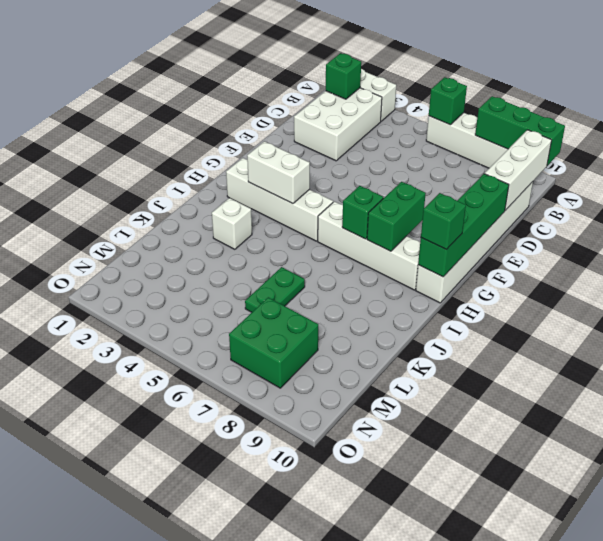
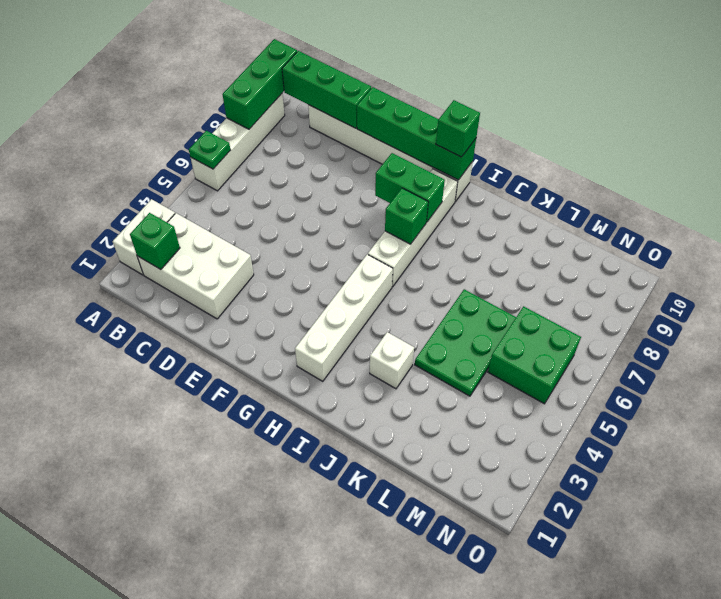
green brick A6 level 2 -> green plate A6 level 2
white brick B10:D10 level 2 -> green brick B10:D10 level 2
white brick H3:H4 level 2 -> none
green plate K6:L6 level 1 -> green plate K4:L6 level 1
green brick M7:N8 level 1 -> green brick M5:N6 level 1

